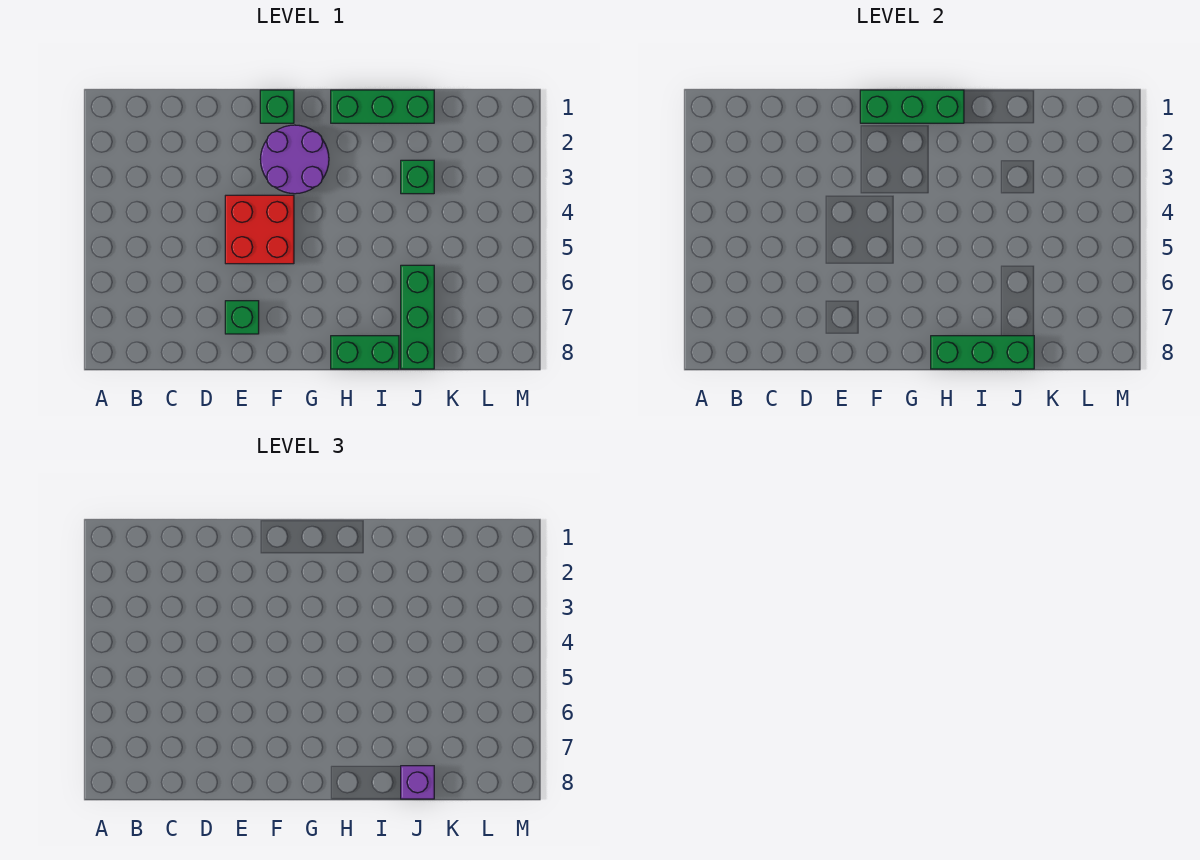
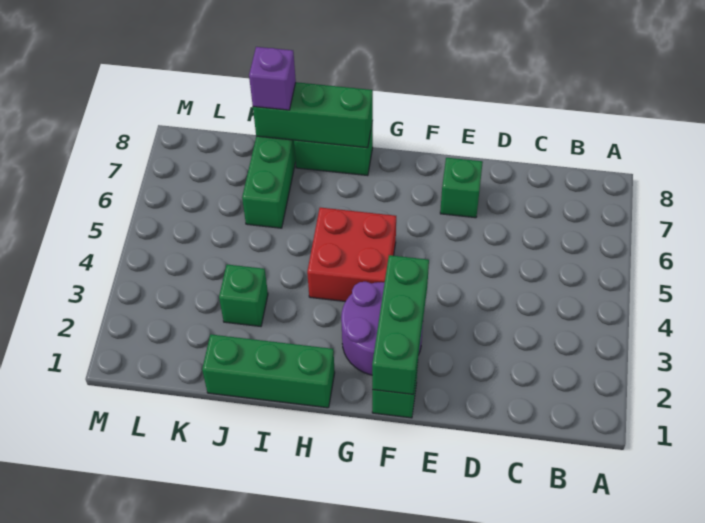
red brick E4:F5 level 1 -> red brick G4:H5 level 1
green brick F1:H1 level 2 -> green brick F1:F3 level 2

